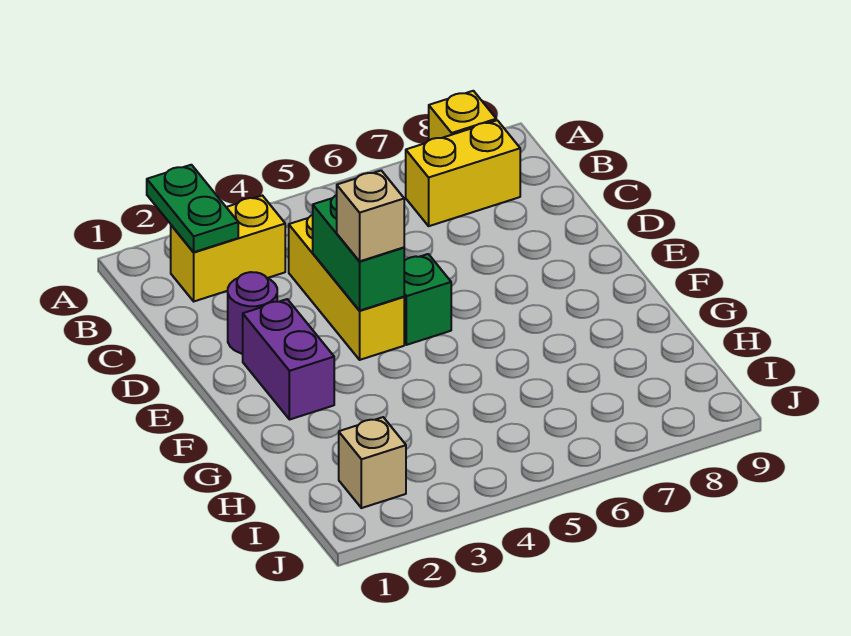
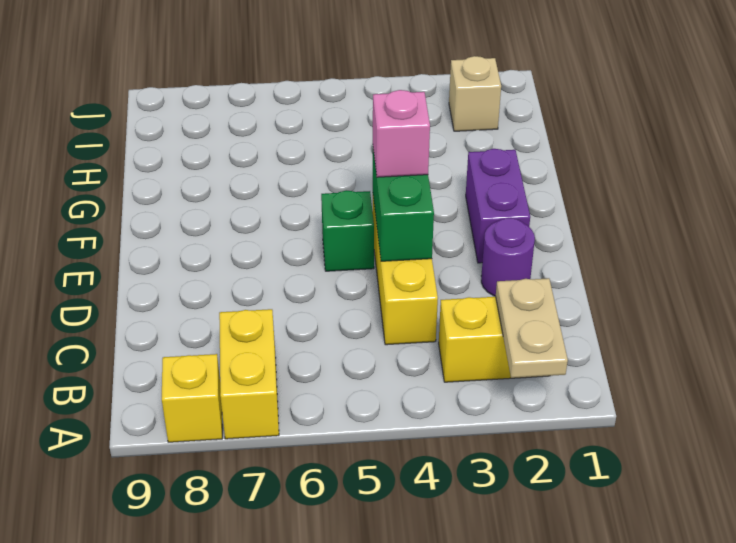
green plate A2:B2 level 2 -> tan plate A2:B2 level 2
yellow brick B7:B8 level 1 -> yellow brick A7:B7 level 1
tan brick E4 level 3 -> pink brick E4 level 3

